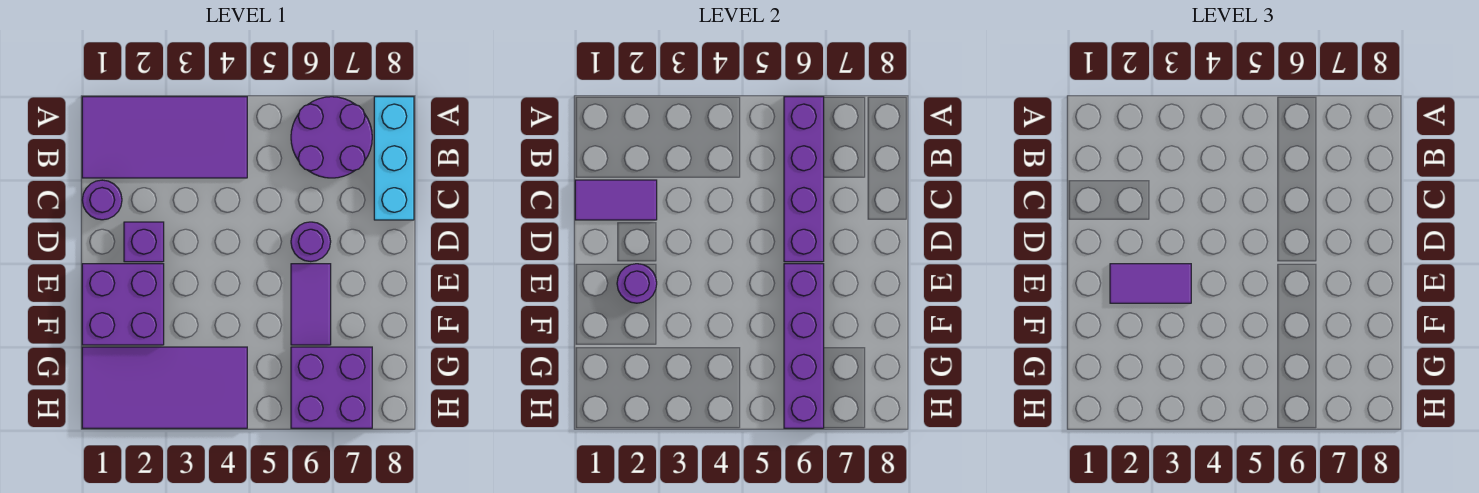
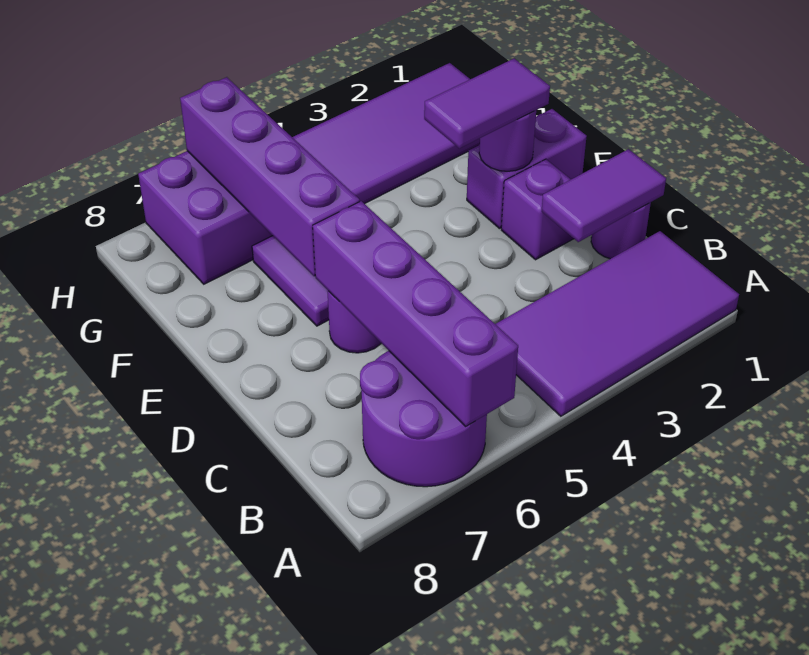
cyan brick A8:C8 level 1 -> none
purple brick E1:F2 level 1 -> purple brick E1:E2 level 1

